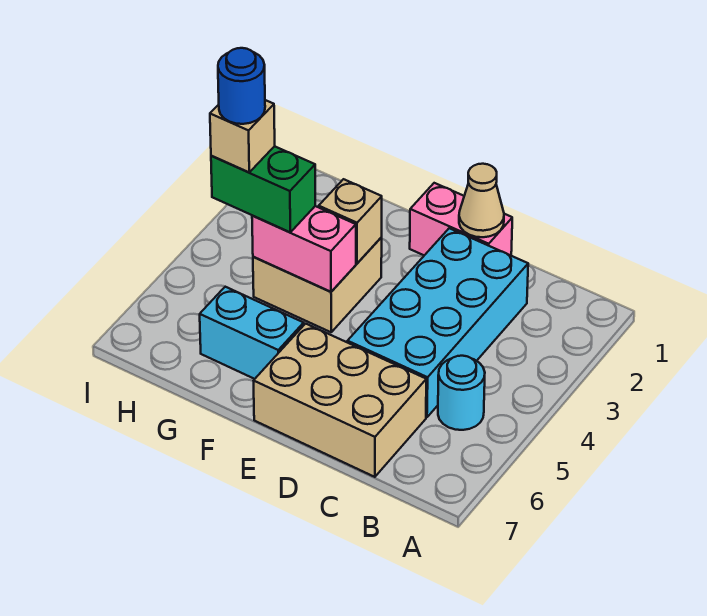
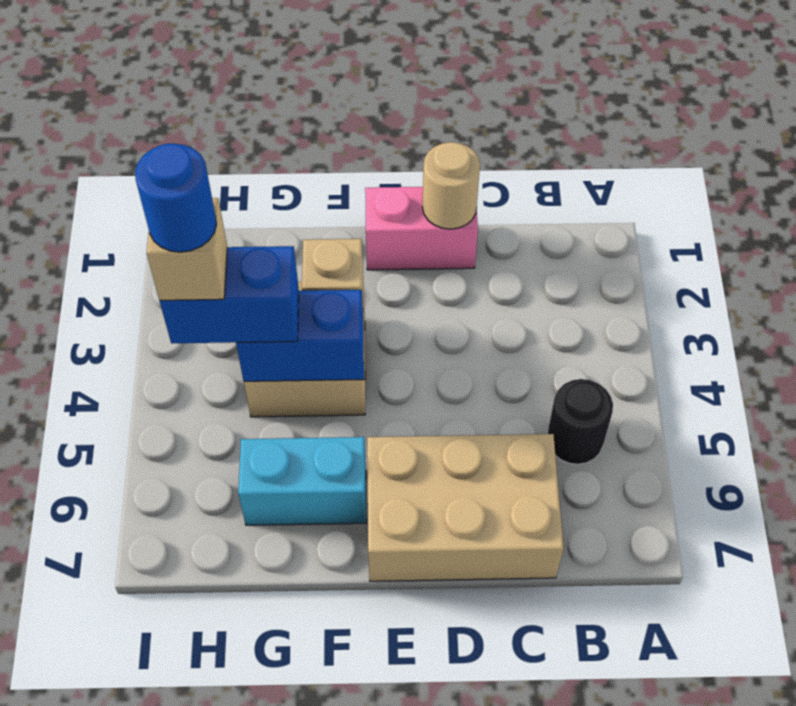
cyan round brick B5 level 1 -> black round brick B5 level 1
cyan brick C2:D5 level 1 -> none
tan cone D1 level 2 -> tan round brick D1 level 2
pink brick F4:G4 level 2 -> blue brick F4:G4 level 2
green brick G4:H4 level 3 -> blue brick G4:H4 level 3

